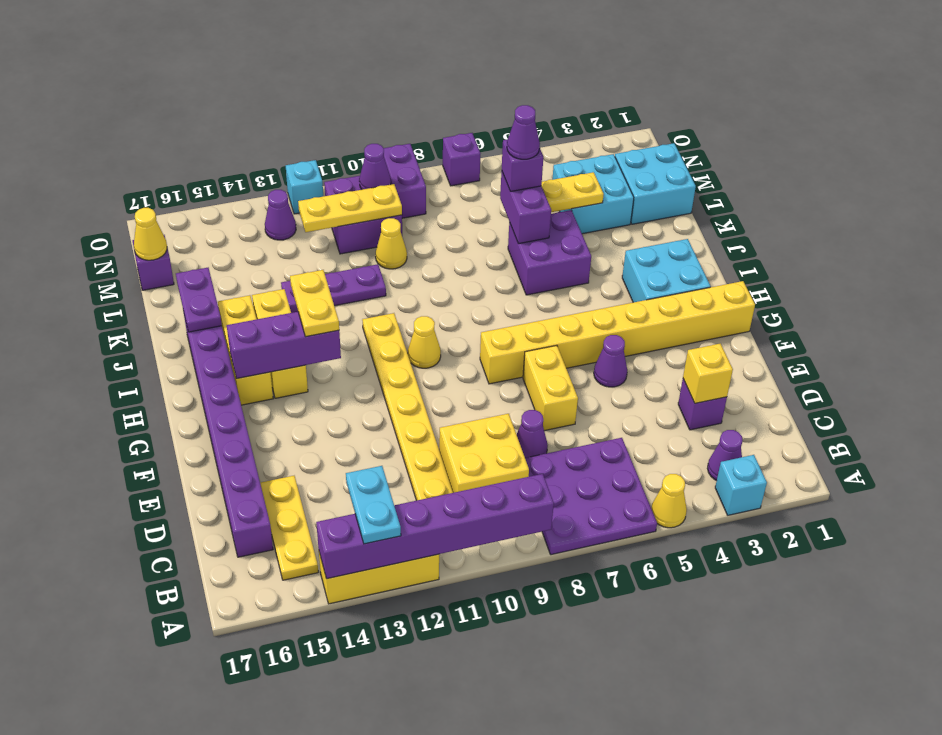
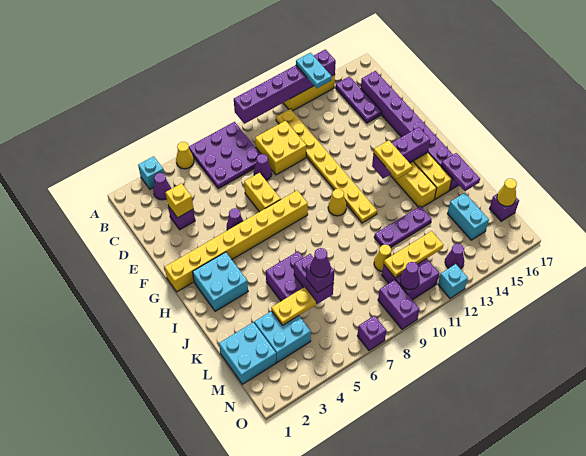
yellow plate B15:D15 level 1 -> purple plate B15:D15 level 1
none -> cyan brick L15:M15 level 1

